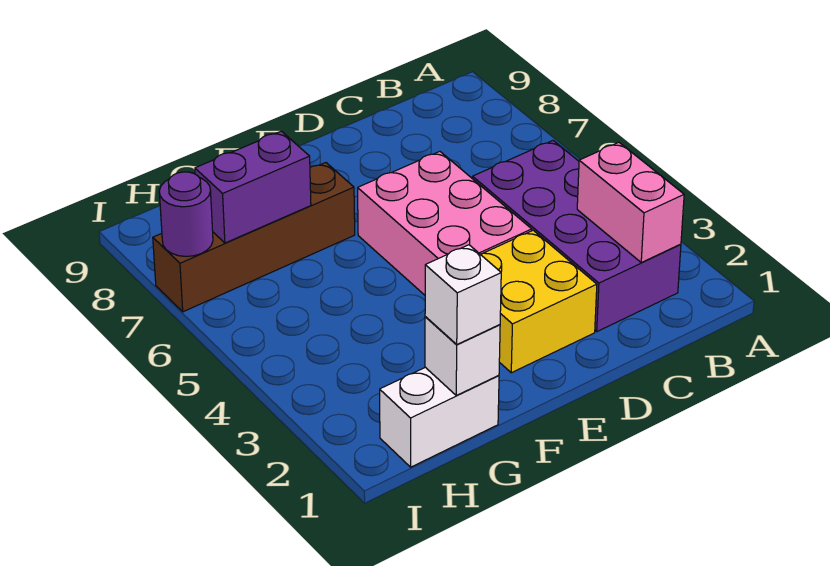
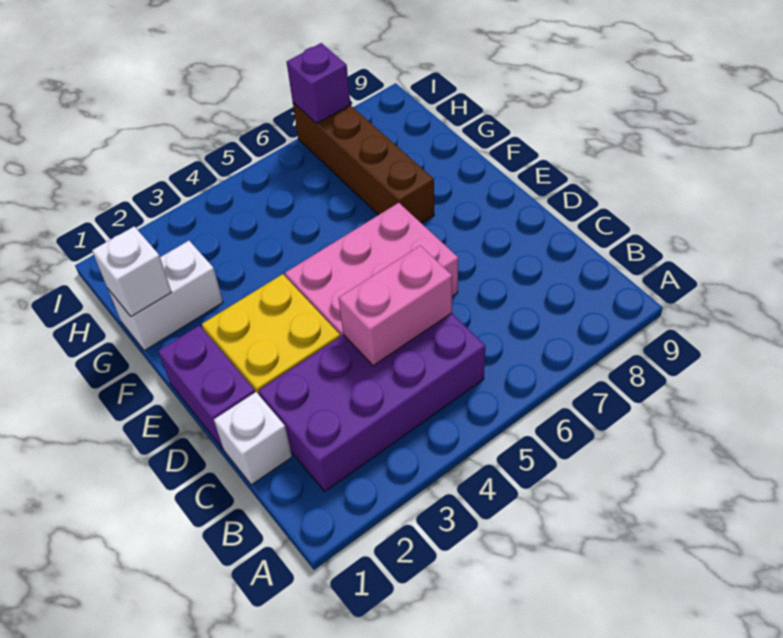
pink brick B2:B3 level 2 -> pink brick C4:C5 level 2
white brick G1:H1 level 1 -> white brick G1:G2 level 1
white brick G1 level 3 -> white brick C1 level 1
purple brick G7:H7 level 2 -> purple brick D1:E1 level 1
purple round brick I7 level 2 -> purple brick I7 level 2

